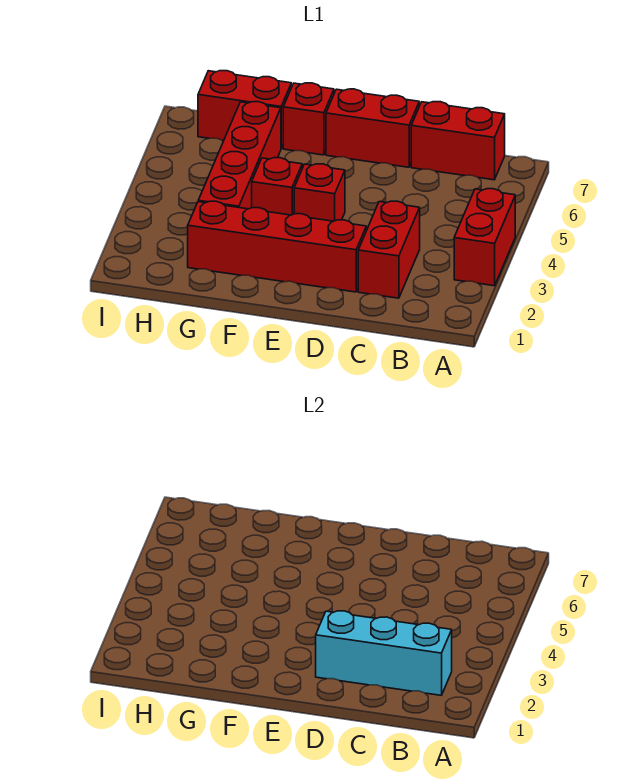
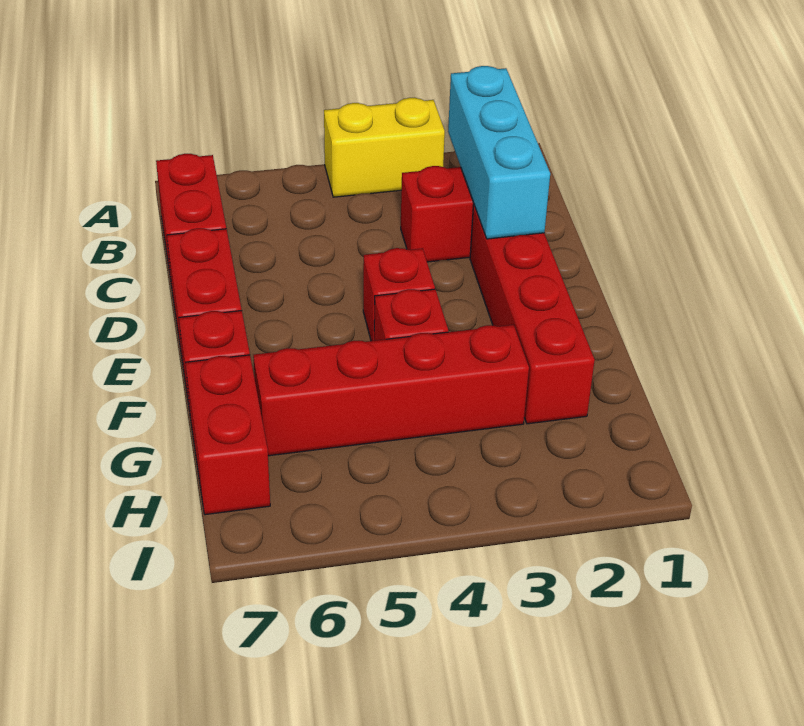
red brick A3:A4 level 1 -> yellow brick A3:A4 level 1

